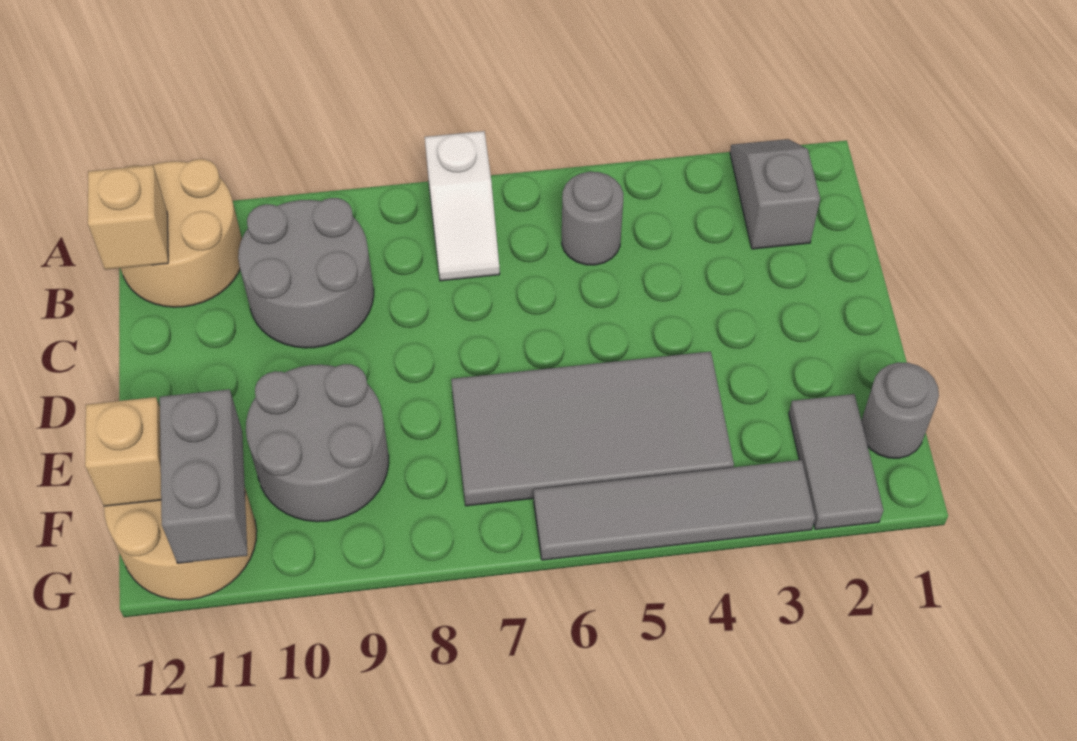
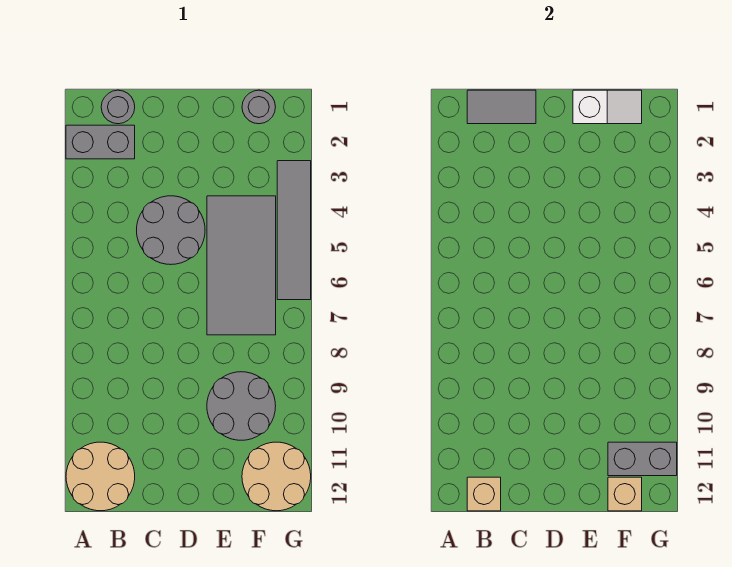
grey slope A2:B2 level 1 top B -> grey brick A2:B2 level 1
white slope A7:B7 level 1 top A -> white slope E1:F1 level 2 top E
grey round brick B5 level 1 -> grey round brick B1 level 1
grey round brick B9:C10 level 1 -> grey round brick C4:D5 level 1
grey tile F2:G2 level 1 -> grey tile B1:C1 level 2

